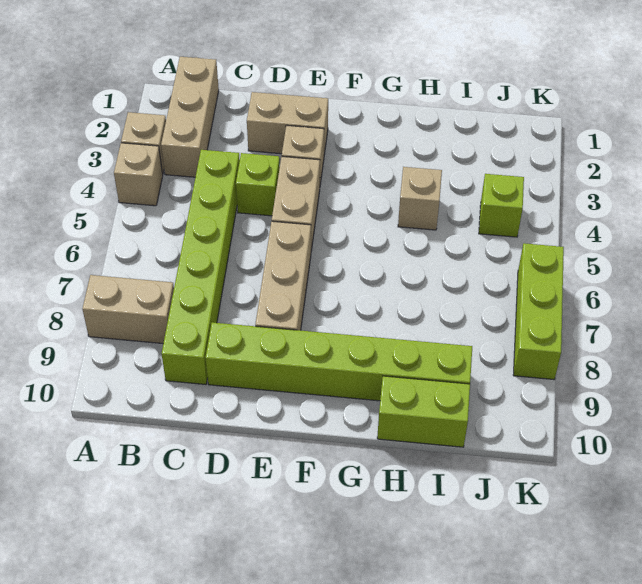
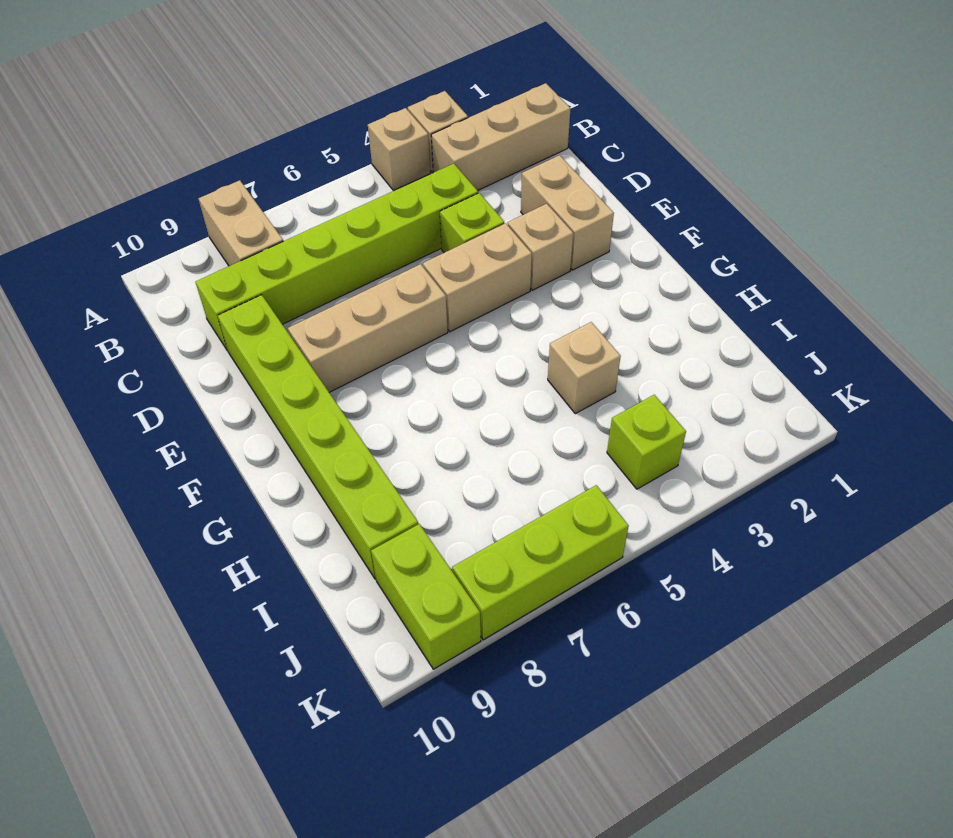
lime brick H10:I10 level 1 -> lime brick J9:K9 level 1

